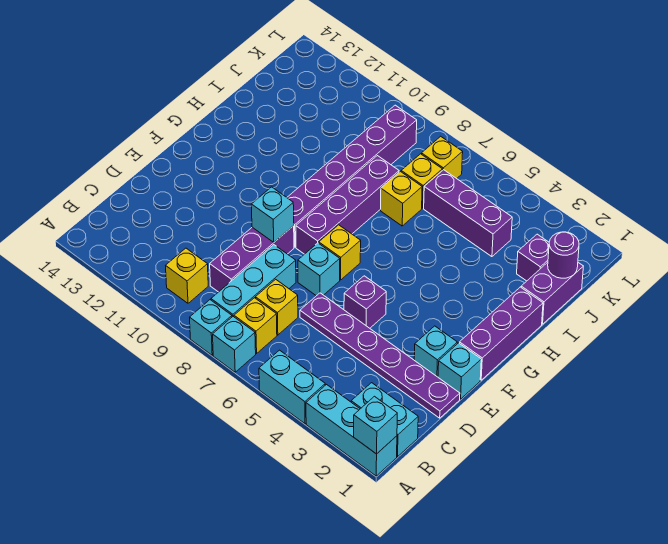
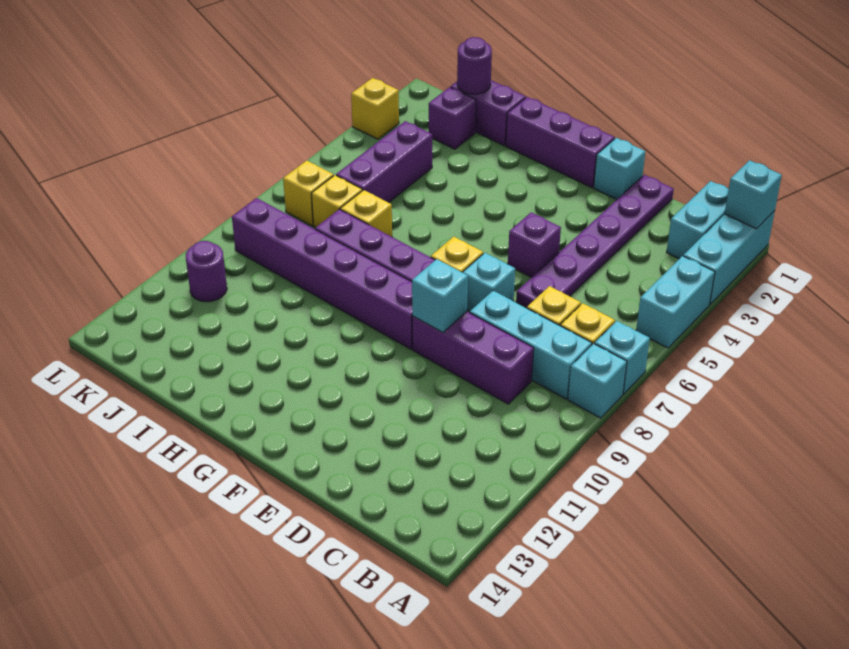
yellow brick B10 level 1 -> yellow brick L3 level 1
cyan brick E2 level 1 -> none
none -> purple round brick K11 level 1

